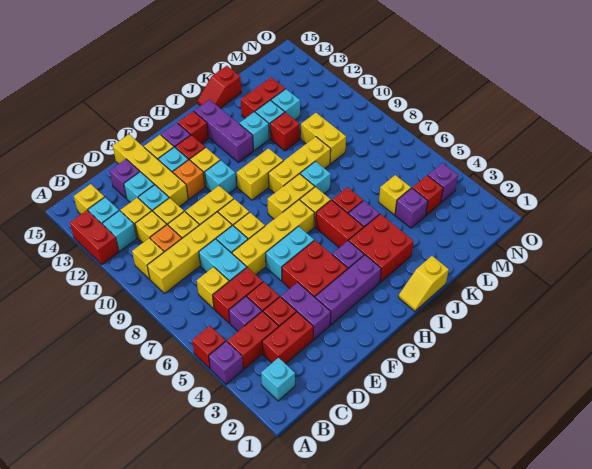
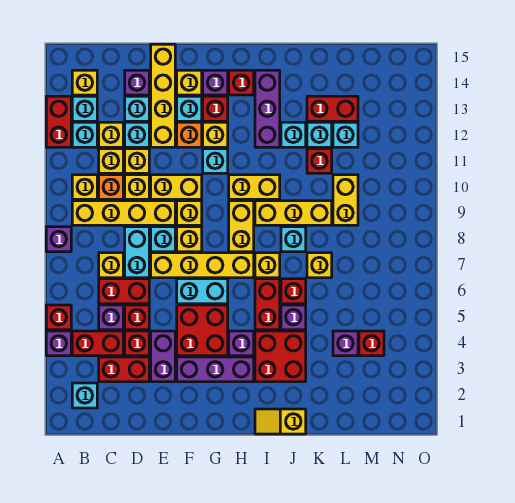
yellow brick H8:I8 level 1 -> yellow brick H8:H9 level 1
red slope J15:K15 level 1 top K -> none
yellow brick L5 level 1 -> yellow brick K7 level 1
purple brick N4 level 1 -> purple brick A8 level 1

